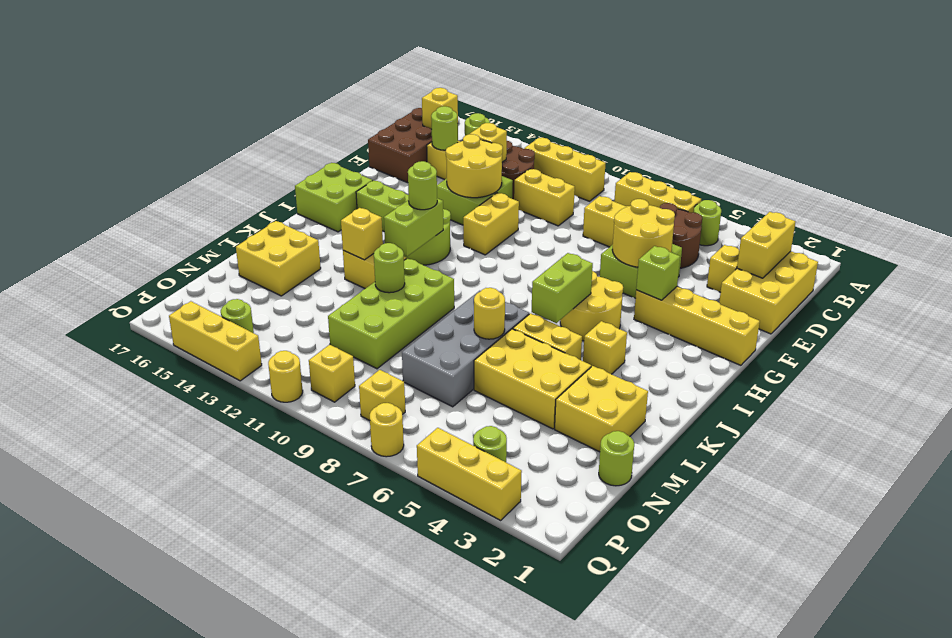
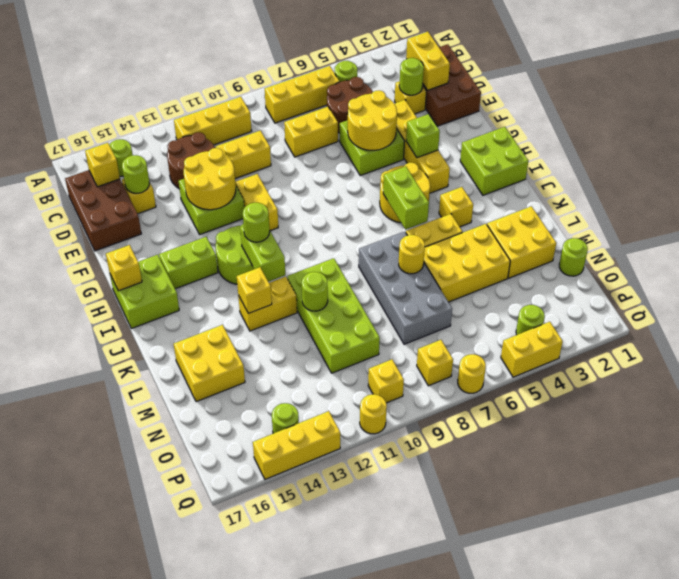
yellow brick C1:E2 level 1 -> brown brick C1:E2 level 1
none -> lime round brick D3 level 2
yellow brick D13 level 2 -> yellow brick H17 level 2
yellow brick G1:G4 level 1 -> yellow brick E4:H4 level 1
none -> lime brick H1:I2 level 1
yellow brick Q3:Q5 level 1 -> yellow brick Q4:Q5 level 1

